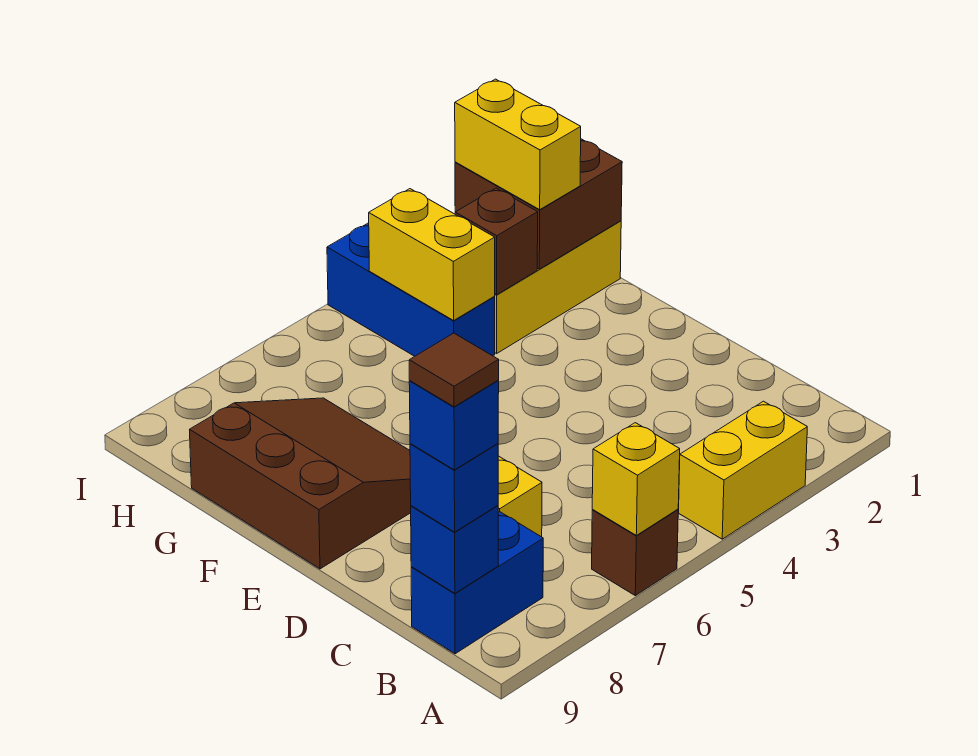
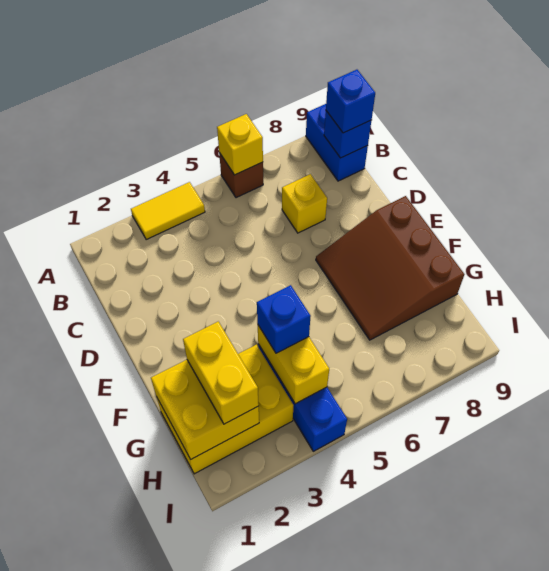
yellow brick A3:A4 level 1 -> yellow tile A3:A4 level 1
blue brick B8:B9 level 1 -> blue brick A9:B9 level 1
blue brick B9 level 4 -> blue brick G4 level 3
brown tile B9 level 5 -> none
brown brick G1:H2 level 2 -> yellow brick G1:H2 level 2
brown brick G3 level 2 -> none

